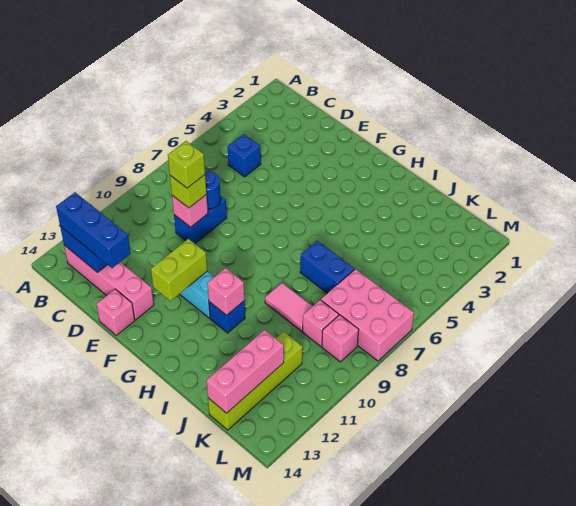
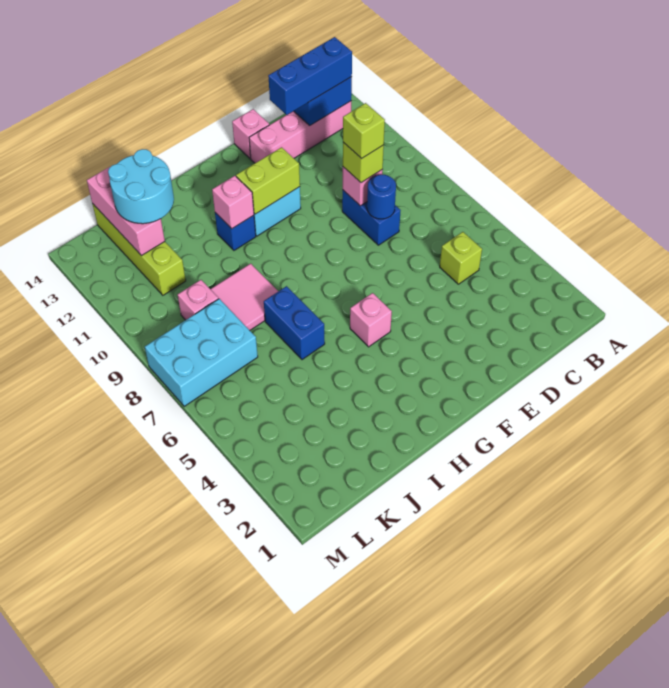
blue brick C5 level 1 -> lime brick C5 level 1
lime brick F11:F12 level 2 -> lime brick F11:G11 level 2
blue brick I7:J7 level 1 -> blue brick I6:I7 level 1
pink tile I9:J9 level 1 -> pink tile I8:J9 level 1
none -> cyan round brick J12:K13 level 3
pink brick K7:M8 level 1 -> cyan brick K7:M8 level 1
pink brick L9 level 1 -> pink brick G5 level 1

